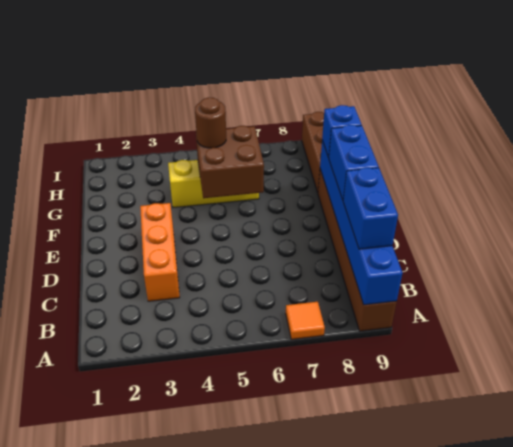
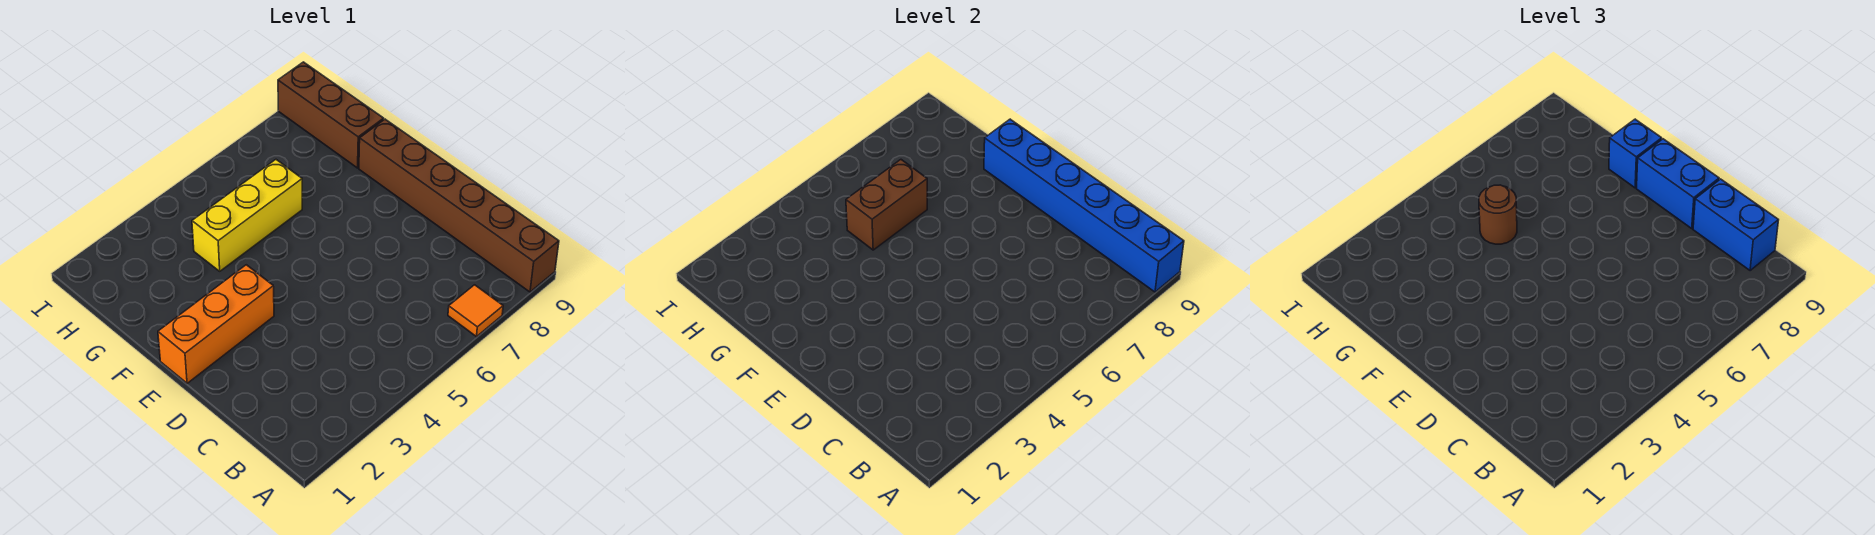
orange brick C3:E3 level 1 -> orange brick E1:E3 level 1
brown brick F5:G6 level 2 -> brown brick G5:G6 level 2

